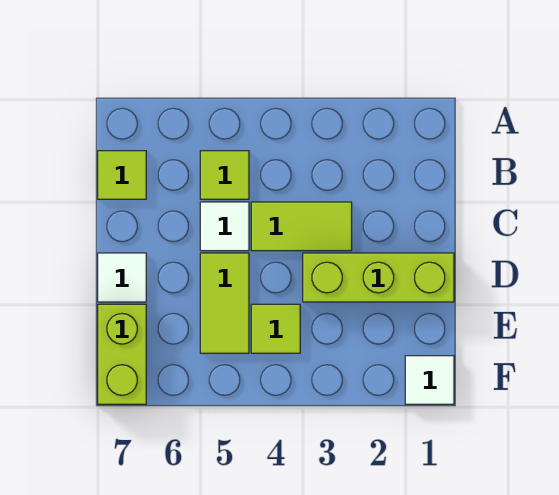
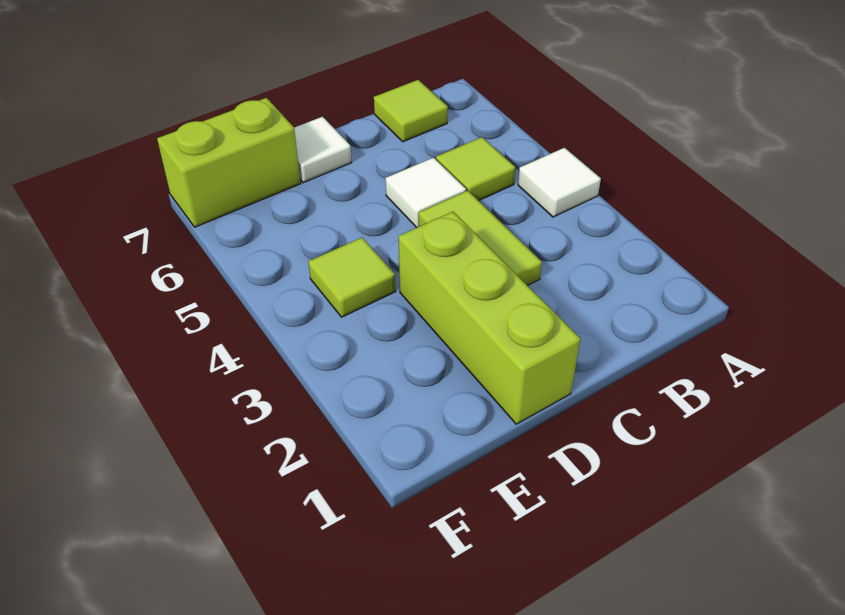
lime tile D5:E5 level 1 -> none
white tile F1 level 1 -> white tile A4 level 1

